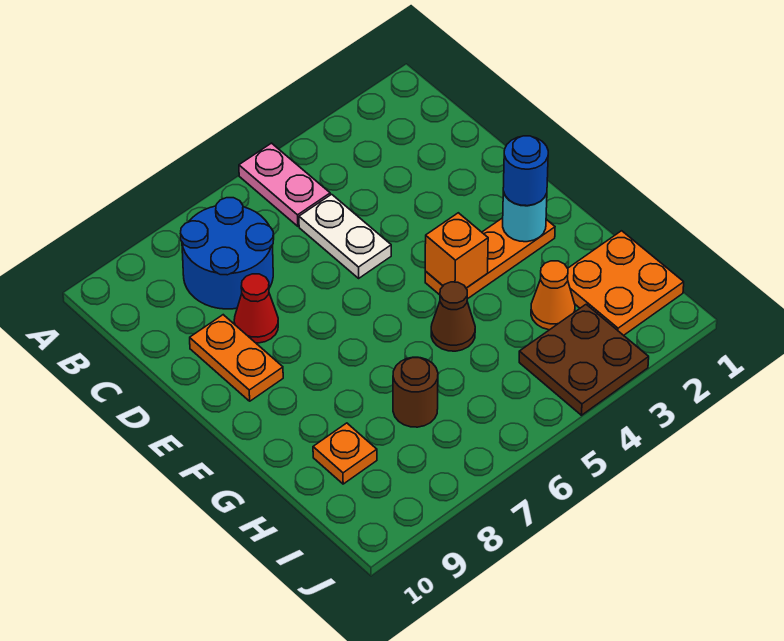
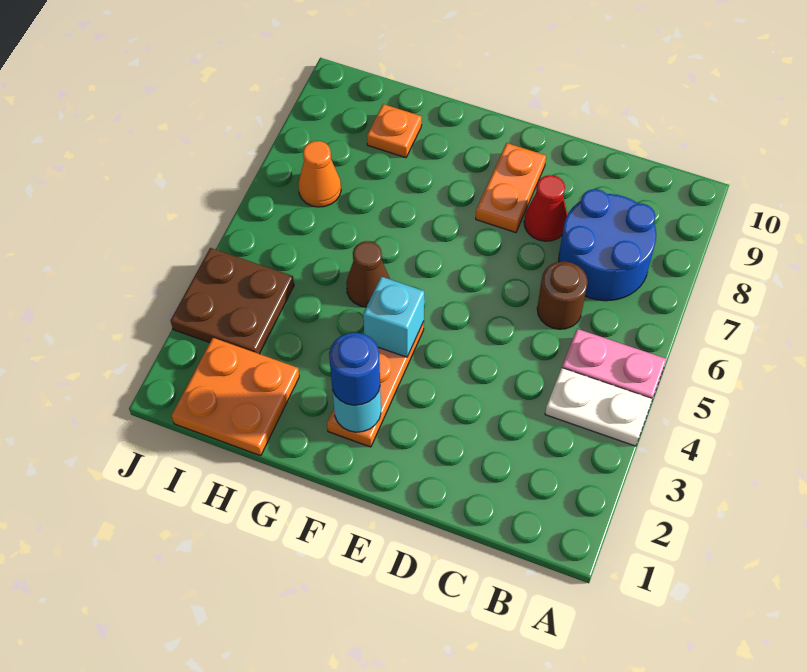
white plate C5:D5 level 1 -> white plate A4:B4 level 1
orange plate D9:E9 level 1 -> orange plate E8:E9 level 1
orange brick F4 level 2 -> cyan brick F4 level 2
orange cone H3 level 1 -> orange cone I7 level 1
brown round brick H7 level 1 -> brown round brick C6 level 1

